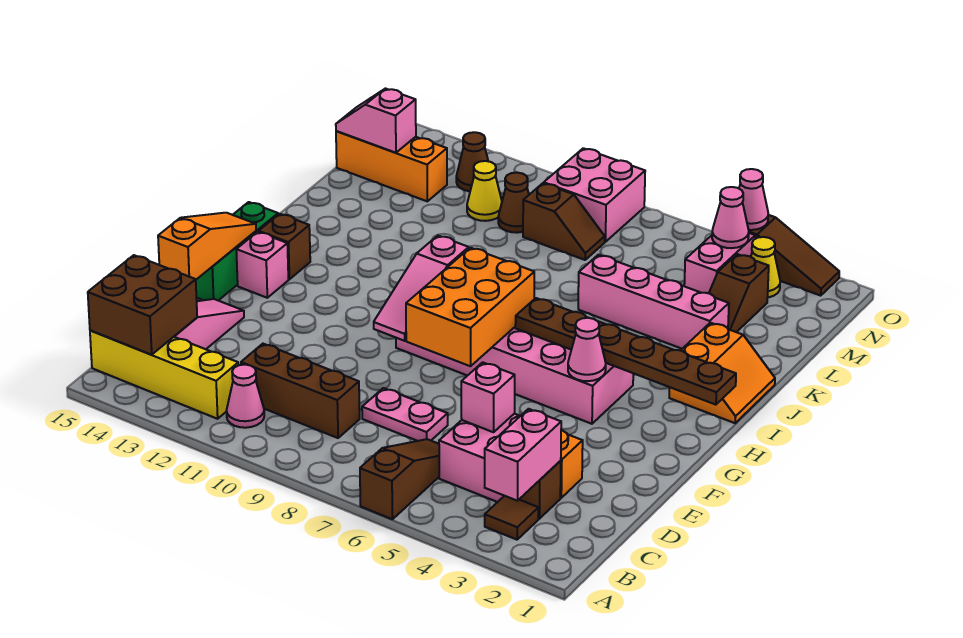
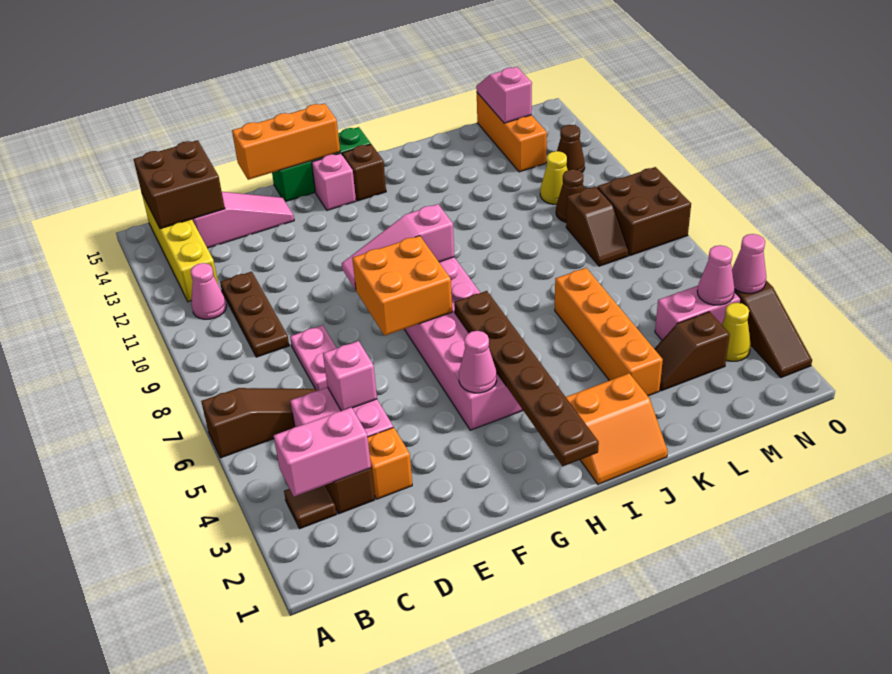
brown brick C9:C11 level 1 -> brown plate C9:C11 level 1
orange slope E15:G15 level 2 top E -> orange brick E15:G15 level 2
orange brick F7:H8 level 2 -> orange brick F7:G8 level 2
pink brick K3:K6 level 1 -> orange brick K3:K6 level 1
pink brick N8:O9 level 1 -> brown brick N8:O9 level 1

